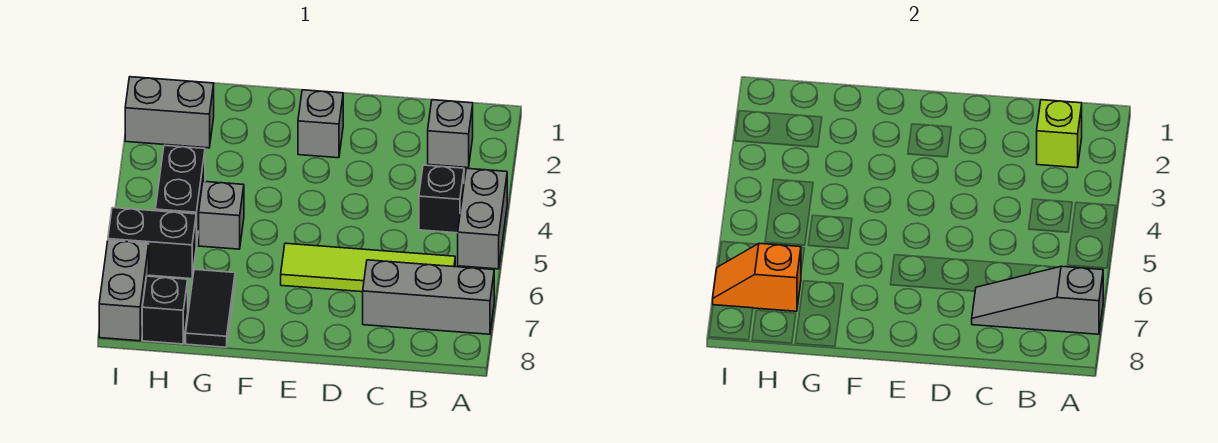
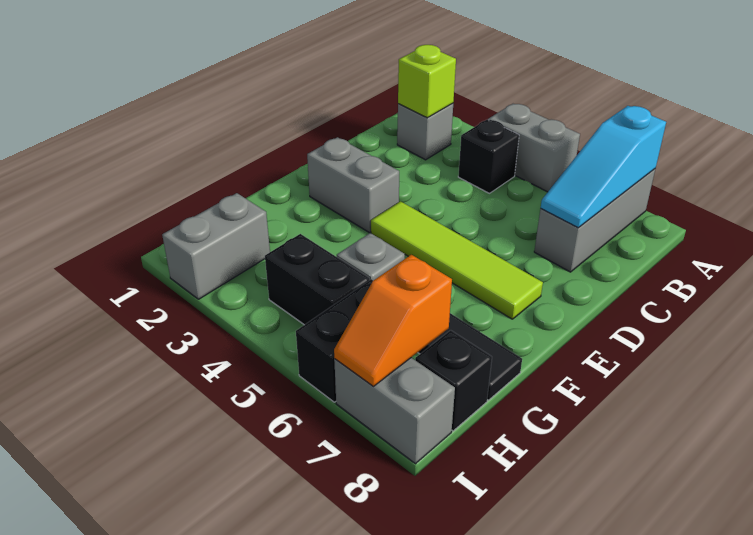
grey slope A7:C7 level 2 top A -> cyan slope A7:C7 level 2 top A
lime tile B6:E6 level 1 -> lime tile E4:E7 level 1
grey brick E2 level 1 -> grey brick E2:E3 level 1

